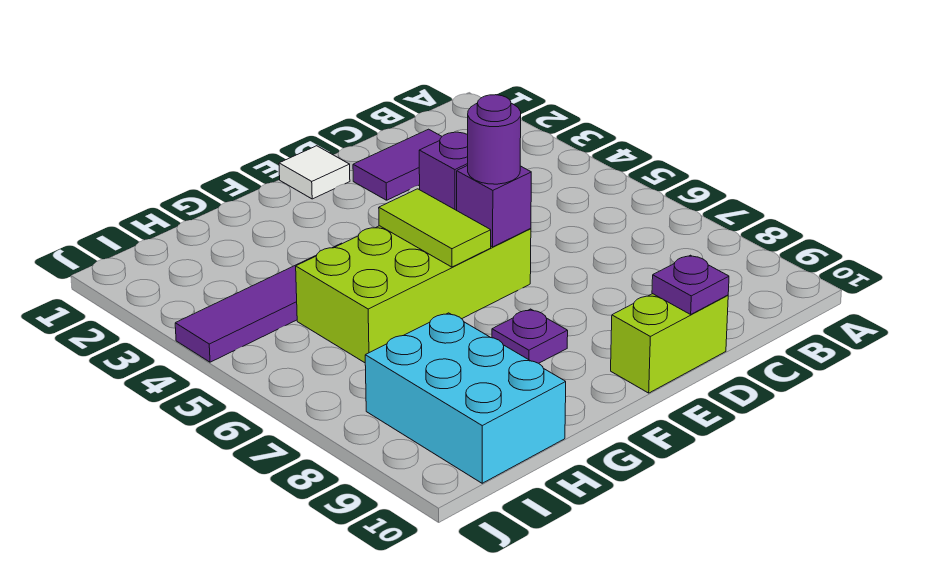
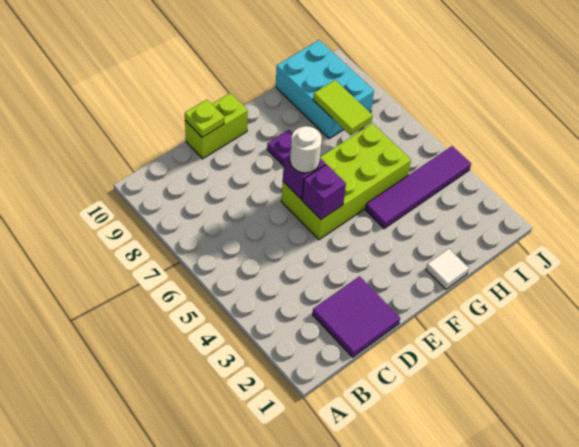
purple tile C2:D2 level 1 -> purple tile C1:D2 level 1
purple plate D10 level 2 -> lime plate D10 level 2
white tile E1 level 1 -> white tile G1 level 1
purple round brick E6 level 3 -> white round brick E6 level 3
lime tile F5:F6 level 2 -> lime tile H7:H8 level 2

